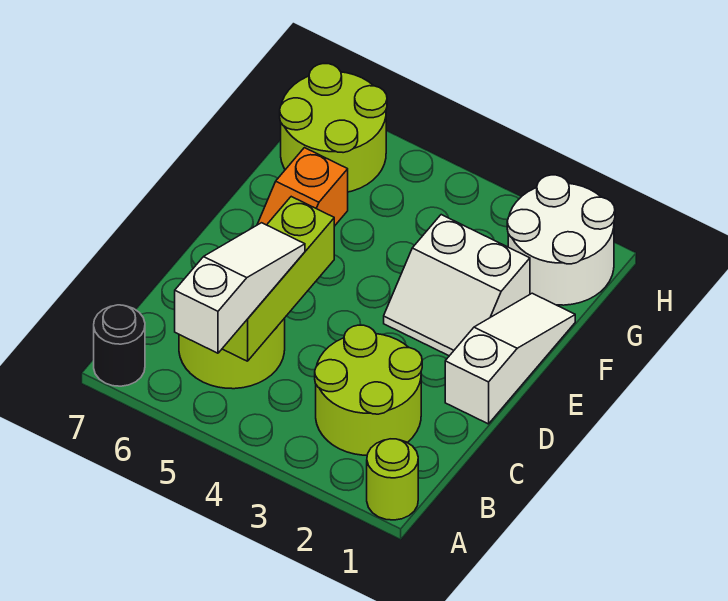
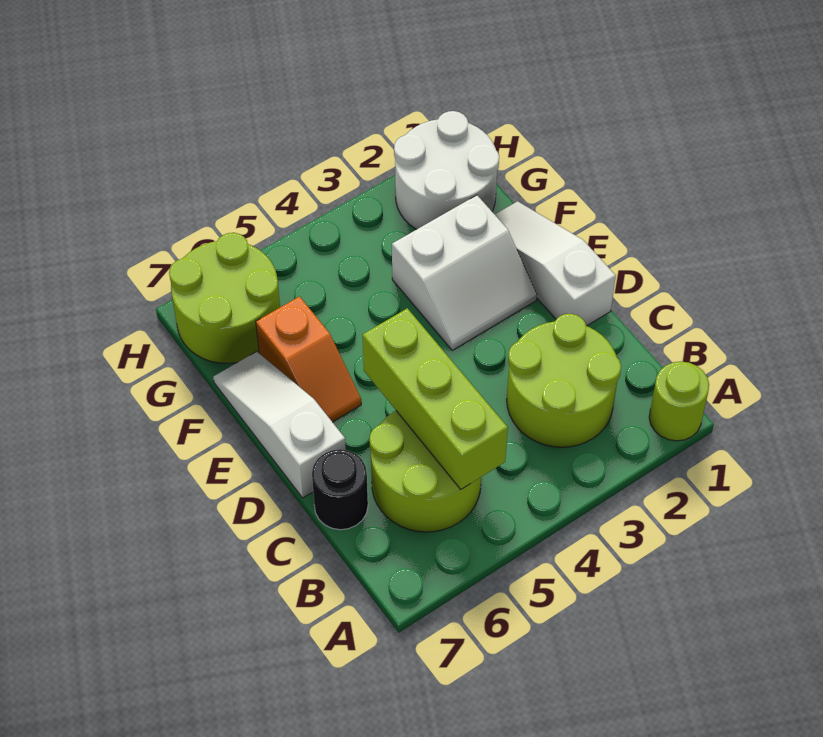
white slope A5:C5 level 3 top A -> white slope D7:F7 level 1 top D
black round brick A7 level 1 -> black round brick C7 level 1

